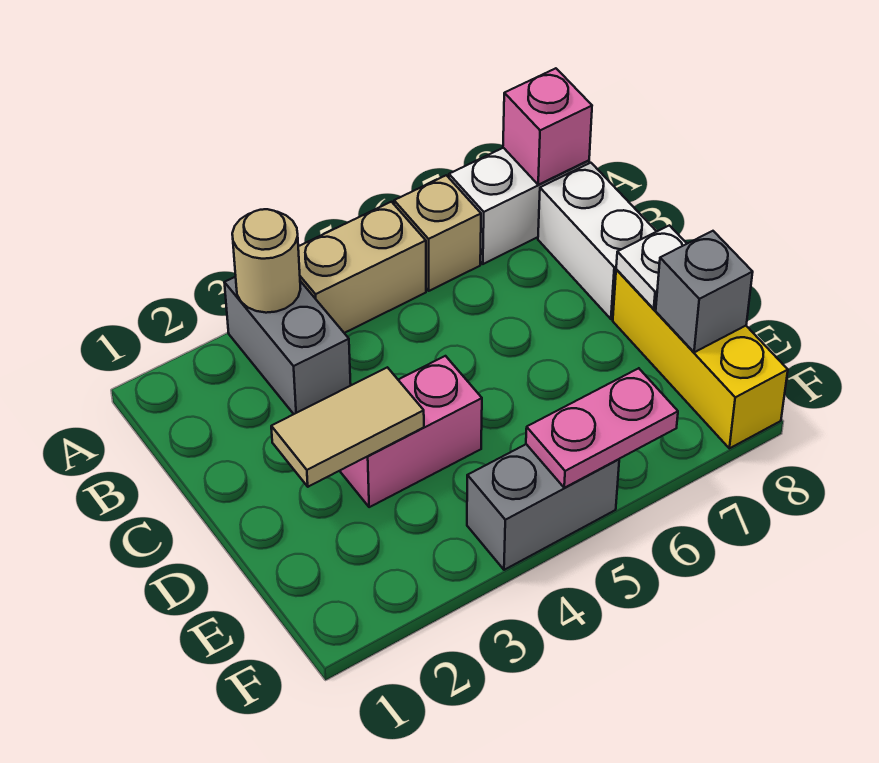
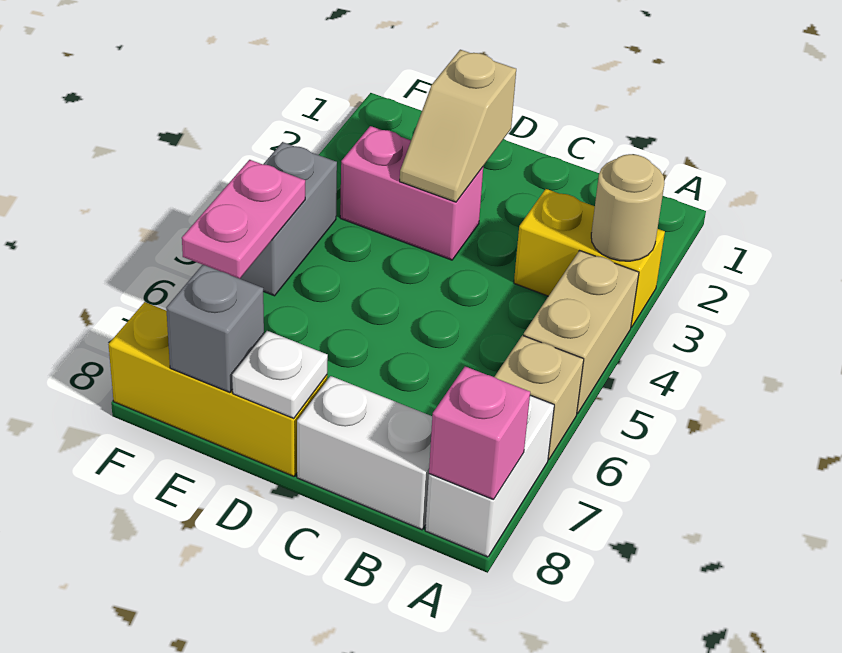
grey brick A3:B3 level 1 -> yellow brick A3:B3 level 1
tan tile D2:D3 level 2 -> tan slope D2:D3 level 2 top 2
pink brick D3:D4 level 1 -> pink brick D3:E3 level 1

